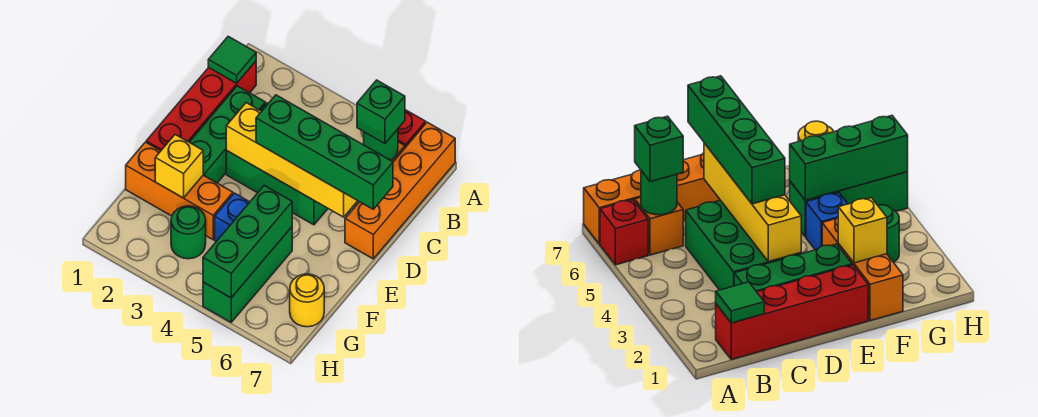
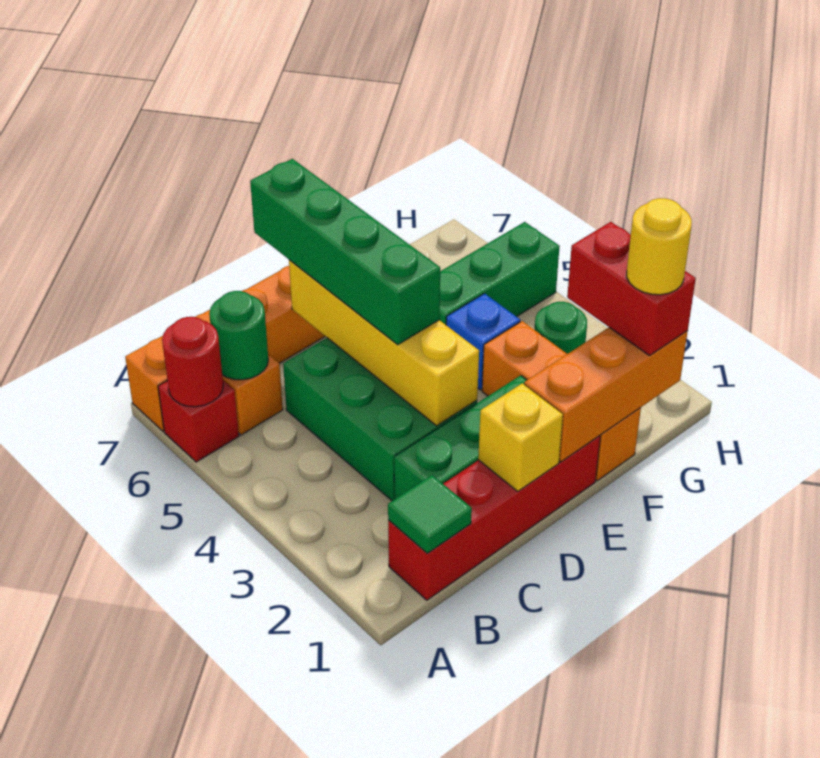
none -> red round brick A6 level 2
green brick B6 level 3 -> none
none -> orange brick E1:G1 level 2
yellow brick F2 level 2 -> yellow brick D1 level 2
green brick F5:H5 level 2 -> none
none -> red brick G1:G2 level 3
yellow round brick G7 level 1 -> yellow round brick G1 level 4

